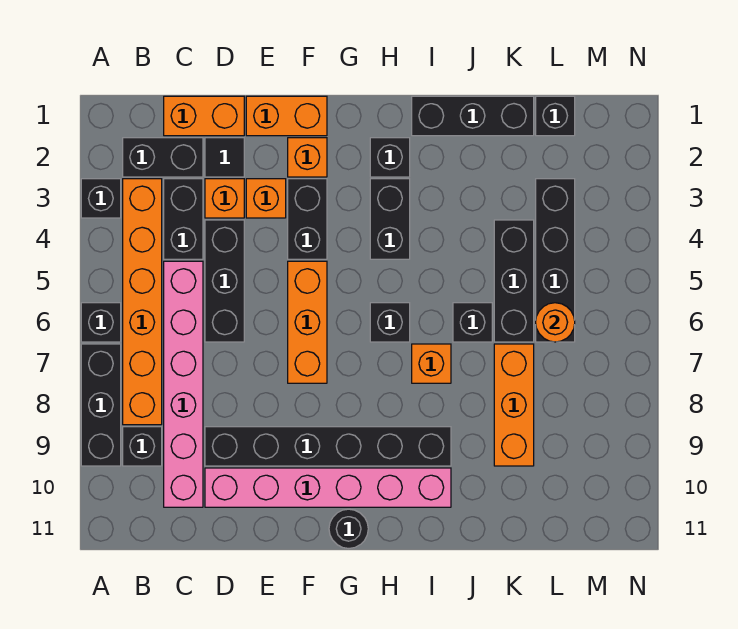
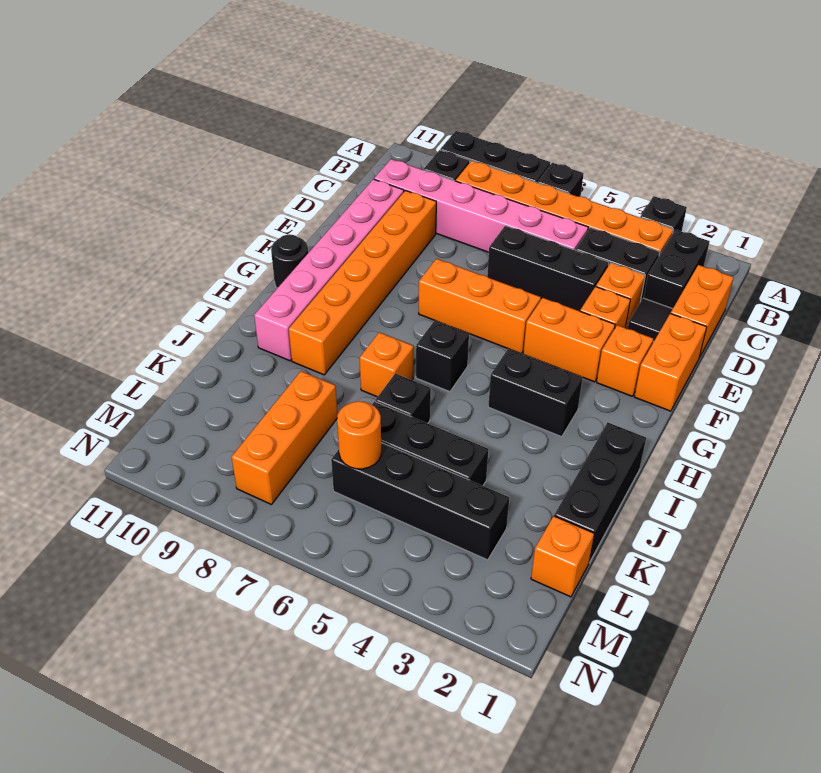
black brick D9:I9 level 1 -> orange brick D9:I9 level 1
black brick F3:F4 level 1 -> orange brick F3:F4 level 1
black brick H2 level 1 -> none
orange brick K7:K9 level 1 -> orange brick K8:M8 level 1
black brick L1 level 1 -> orange brick L1 level 1

